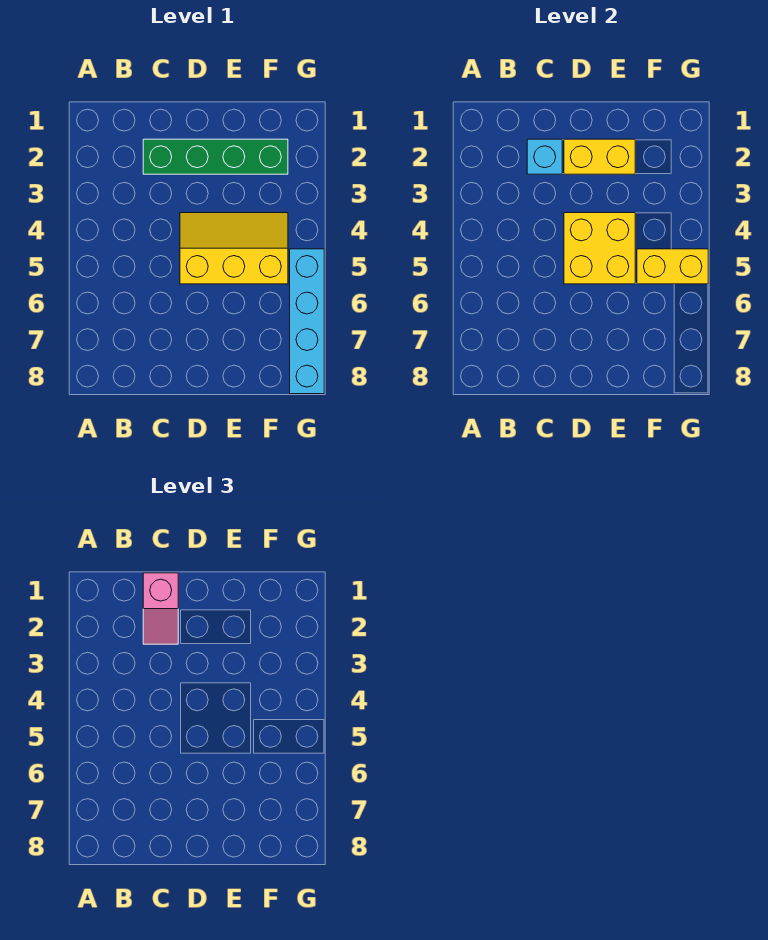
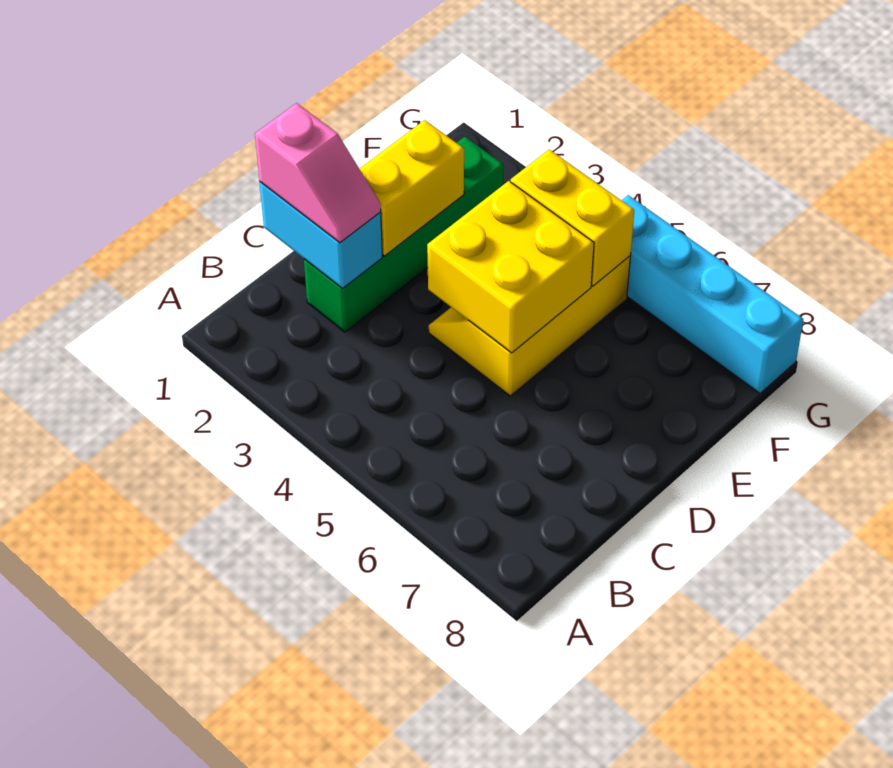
cyan brick C2 level 2 -> cyan brick C1:C2 level 2
yellow brick F5:G5 level 2 -> yellow brick F4:F5 level 2

